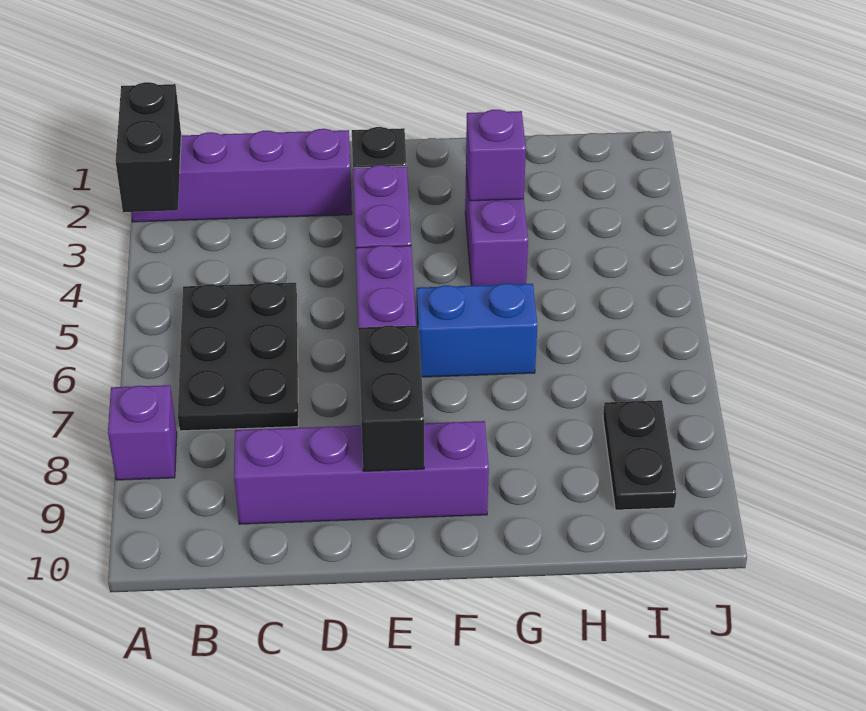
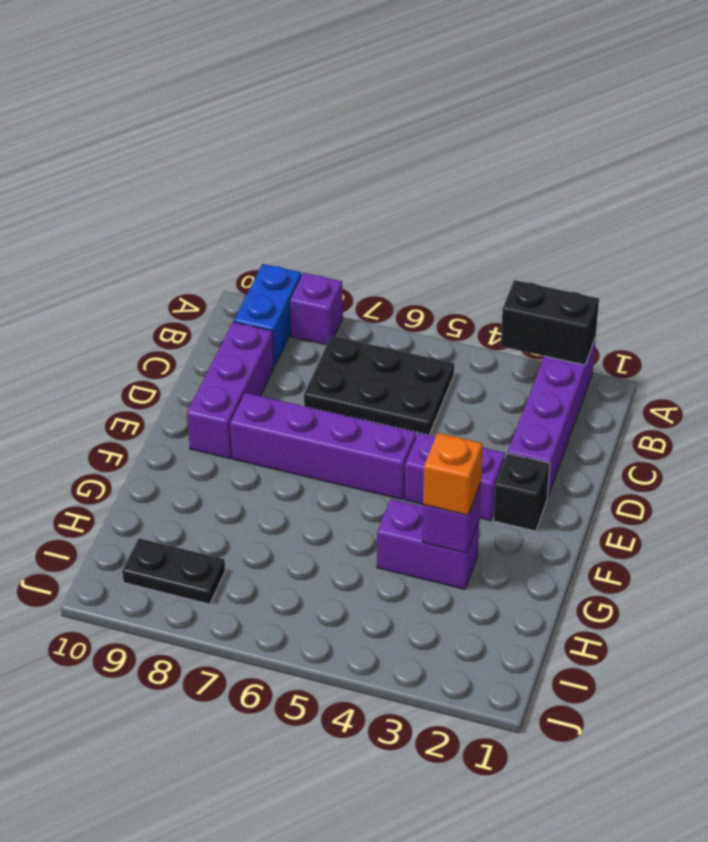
purple brick C9:F9 level 1 -> purple brick C9:E9 level 1
black brick E8:E9 level 2 -> none
blue brick F6:G6 level 1 -> blue brick A9:B9 level 1
none -> orange brick G3 level 3

